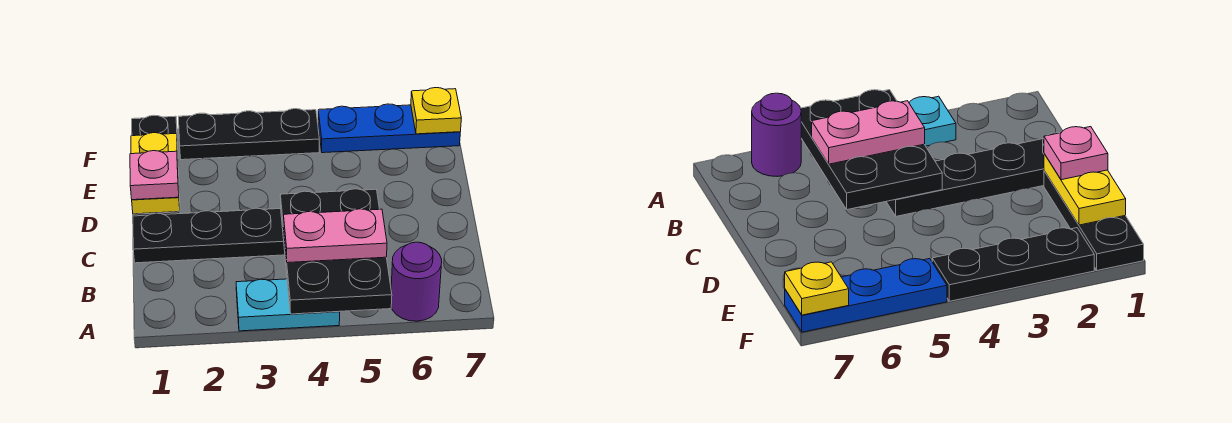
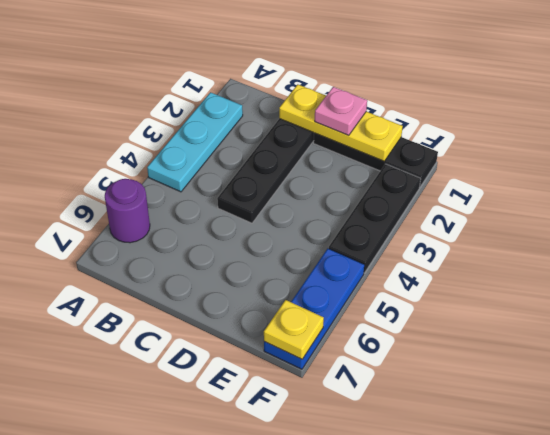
cyan plate A3:A4 level 1 -> cyan plate A2:A4 level 1
black plate A4:C5 level 2 -> none
pink plate B4:B5 level 3 -> none
yellow plate D1:E1 level 2 -> yellow plate C1:E1 level 2

